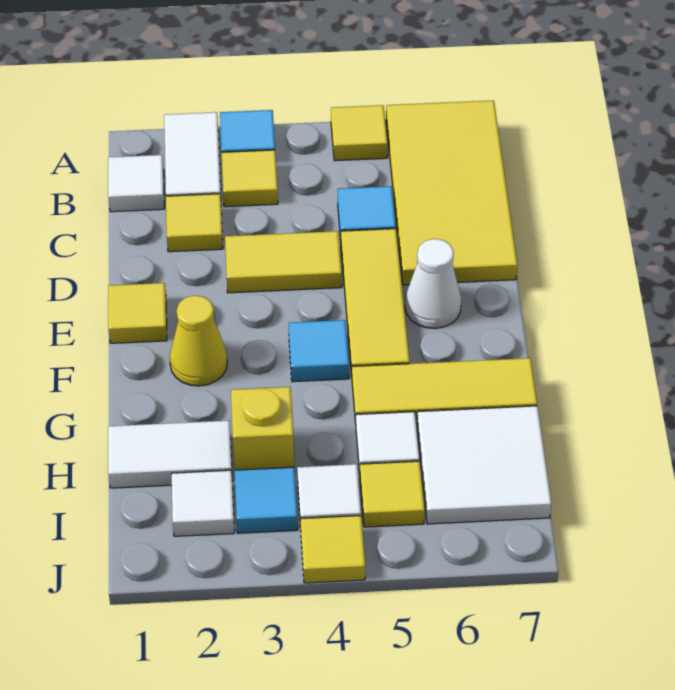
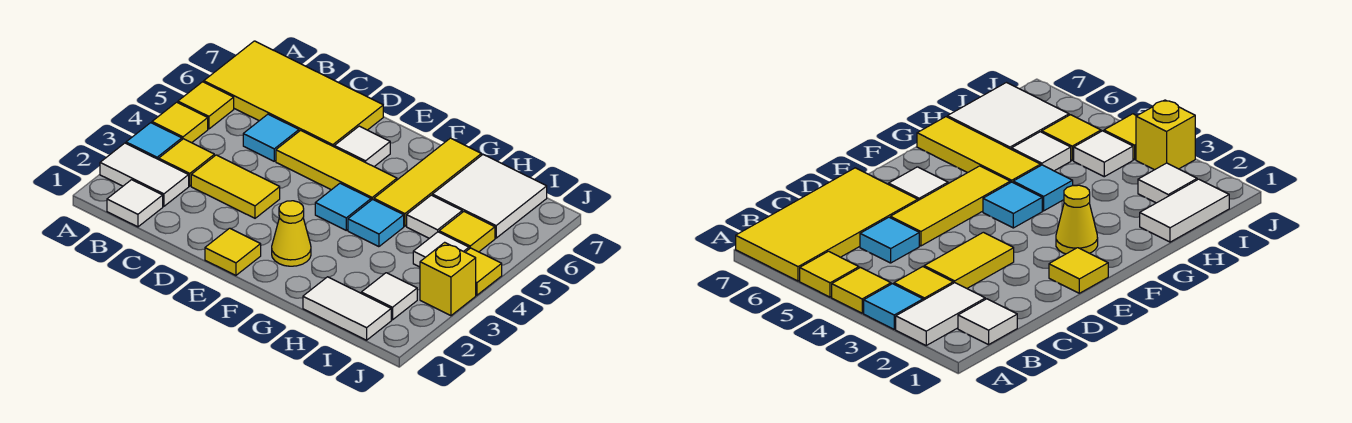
yellow tile C2 level 1 -> yellow tile A4 level 1
yellow tile D3:D4 level 1 -> yellow tile C3:D3 level 1
white cone E6 level 1 -> white tile E6 level 1
white tile H1:H2 level 1 -> white tile H1:I1 level 1
yellow brick H3 level 1 -> yellow brick J3 level 1
cyan tile I3 level 1 -> cyan tile G4 level 1

